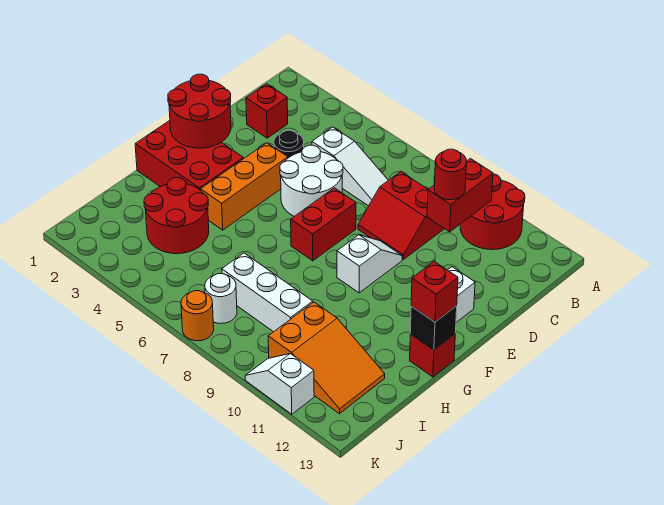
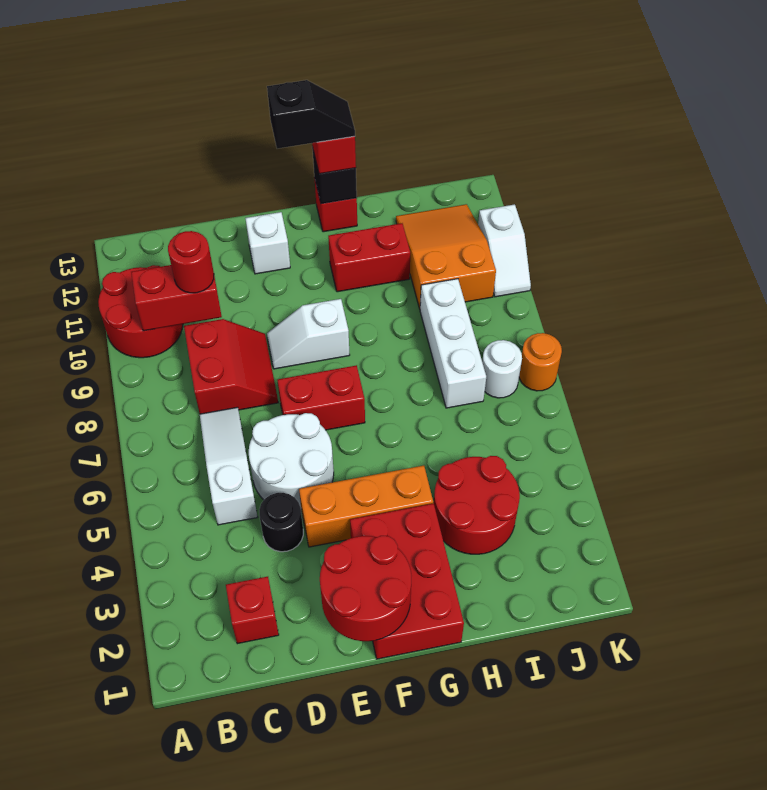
none -> black slope F13:G13 level 4 top F
none -> red brick G11:H11 level 1

